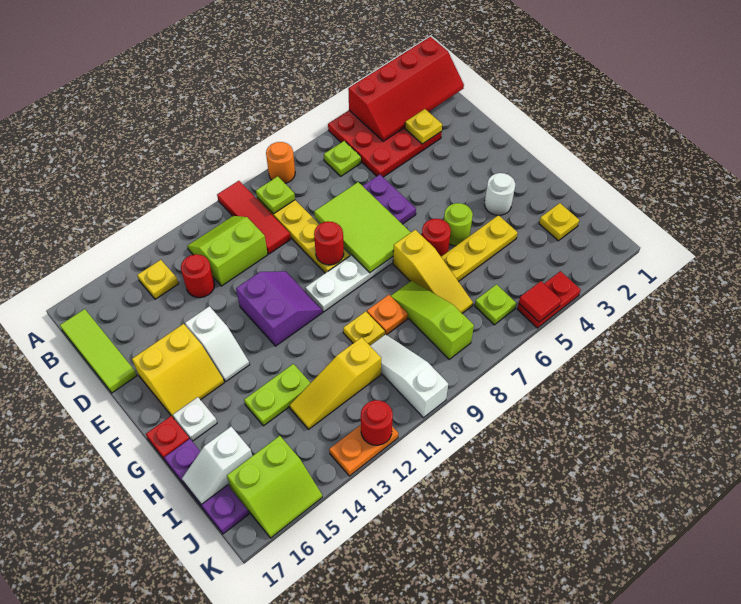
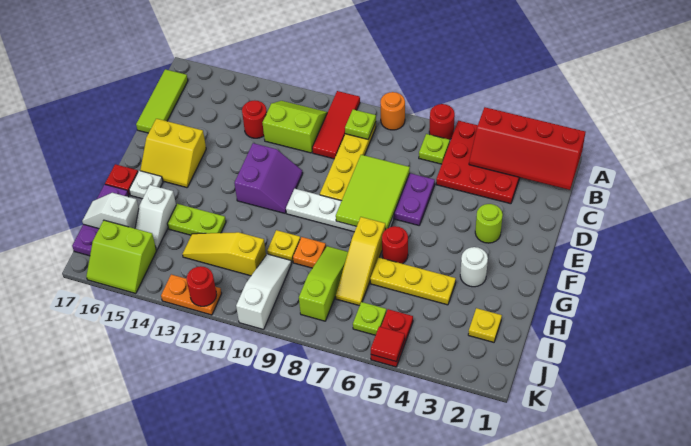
yellow plate B14 level 1 -> none
yellow plate C3 level 2 -> none
red round brick E9 level 2 -> red round brick A6 level 1
white slope E14:F14 level 1 top E -> white slope H15:I15 level 1 top H
lime round brick G5 level 1 -> lime round brick E3 level 1
red plate K4:K5 level 1 -> red plate J5:K5 level 1

